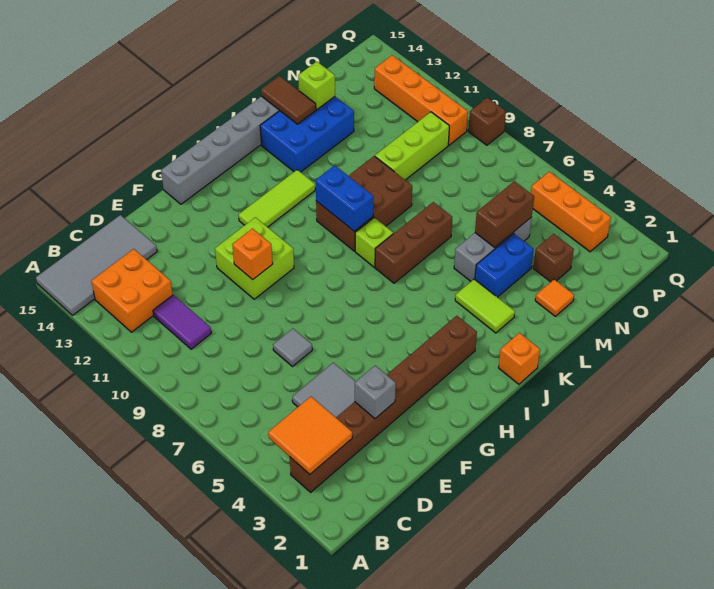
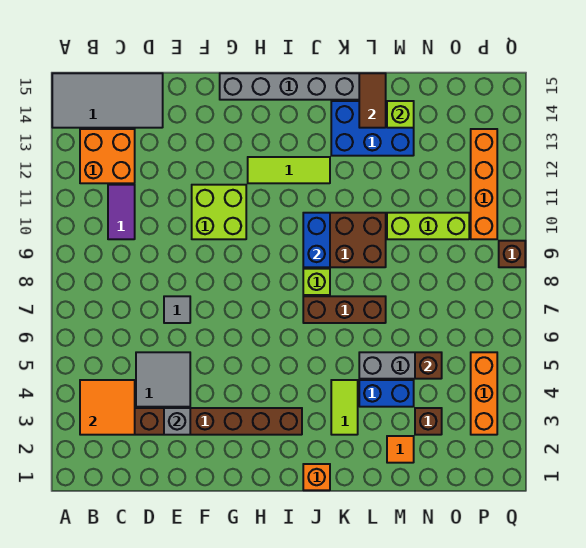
orange brick F10 level 2 -> none
brown brick M5:N5 level 2 -> brown brick N5 level 2

